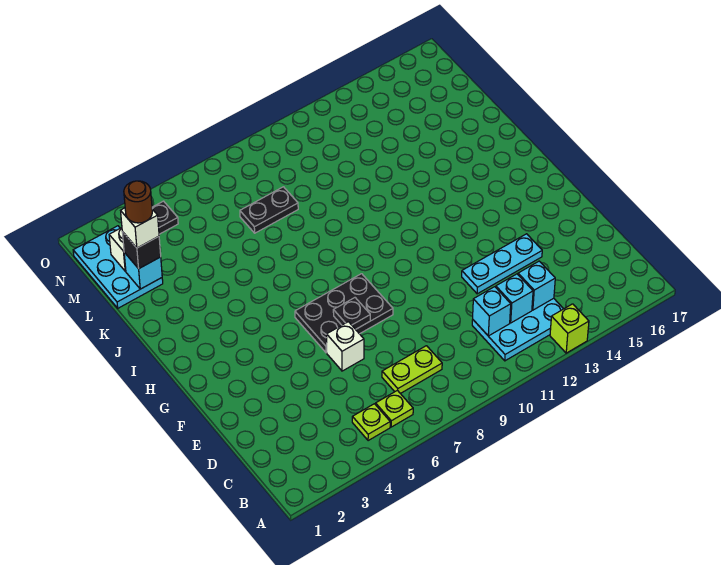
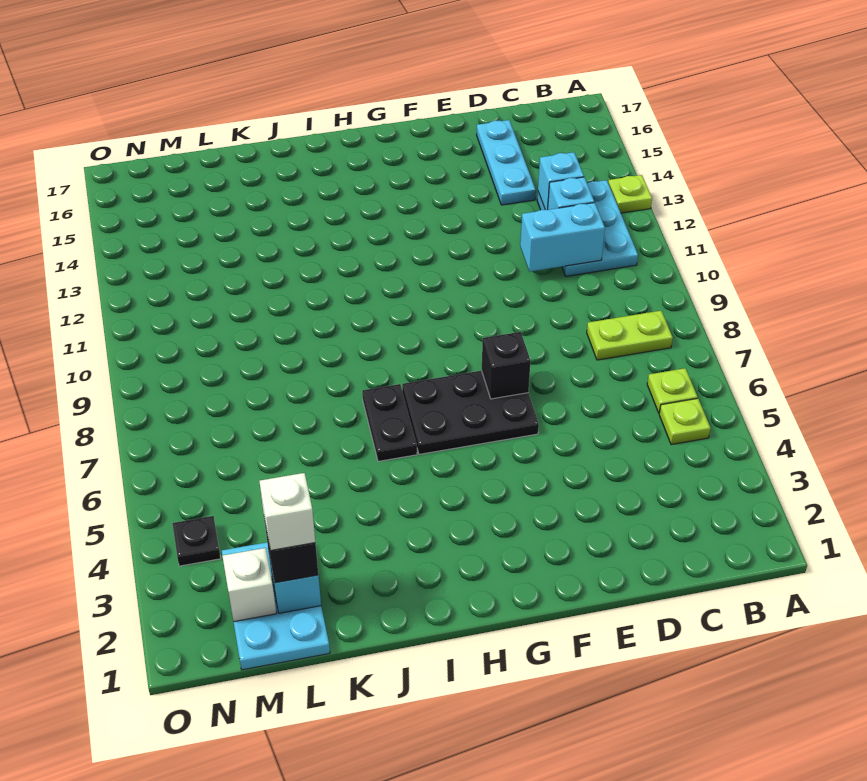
lime brick A13 level 1 -> lime plate A13 level 1
lime plate C7:C8 level 1 -> lime plate B8:C8 level 1
cyan brick C11 level 2 -> cyan brick C11:D11 level 2
white brick E6 level 1 -> none
cyan plate E12:E14 level 1 -> cyan plate D14:D16 level 1
black plate F6:G8 level 1 -> black plate F6:H7 level 1
black plate F7 level 2 -> black brick F7 level 2
cyan plate L1:N2 level 1 -> cyan plate L1:M3 level 1
brown round brick L2 level 5 -> none
black plate L7:L8 level 1 -> black plate I6:I7 level 1

